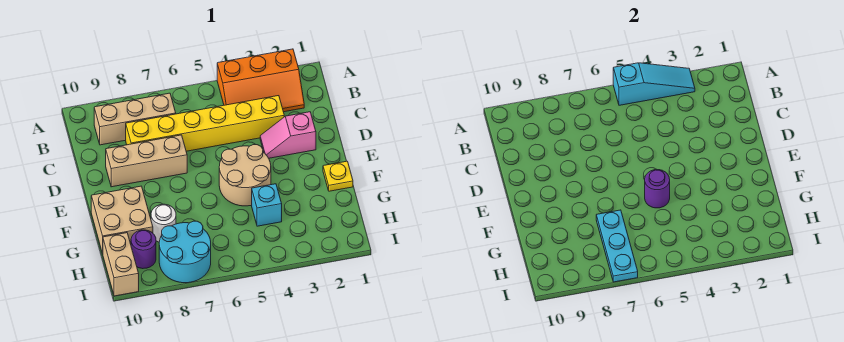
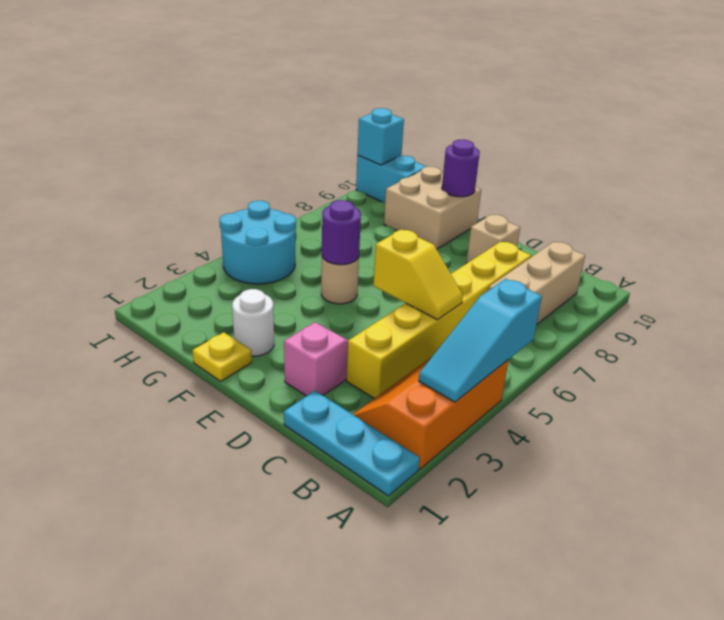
none -> yellow slope C5:D5 level 2 top D
tan brick D7:D9 level 1 -> tan brick D9 level 1
tan round brick E4:F5 level 1 -> tan round brick F5 level 1
cyan brick G4 level 1 -> cyan brick I10 level 2
cyan plate G7:I7 level 2 -> cyan plate A1:C1 level 1
white round brick G8 level 1 -> white round brick F2 level 1
cyan round brick H7:I8 level 1 -> cyan round brick H4:I5 level 1
purple round brick H9 level 1 -> purple round brick F10 level 2
tan brick H10:I10 level 1 -> cyan brick H10:I10 level 1

